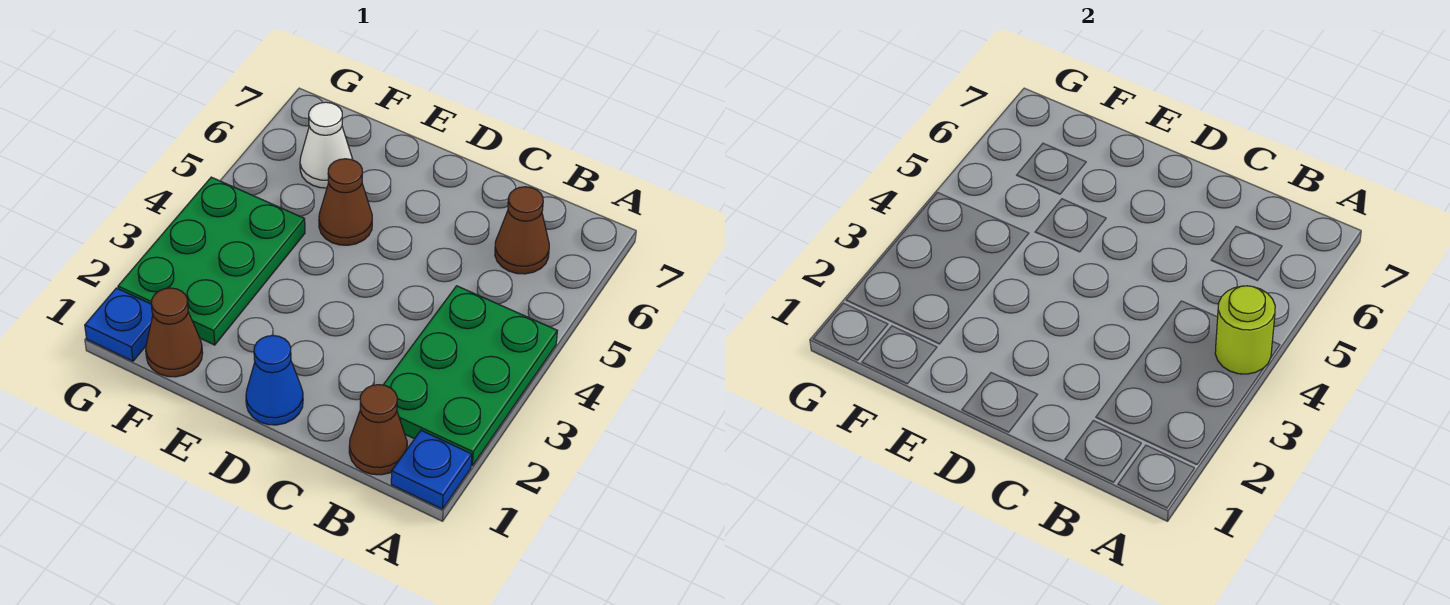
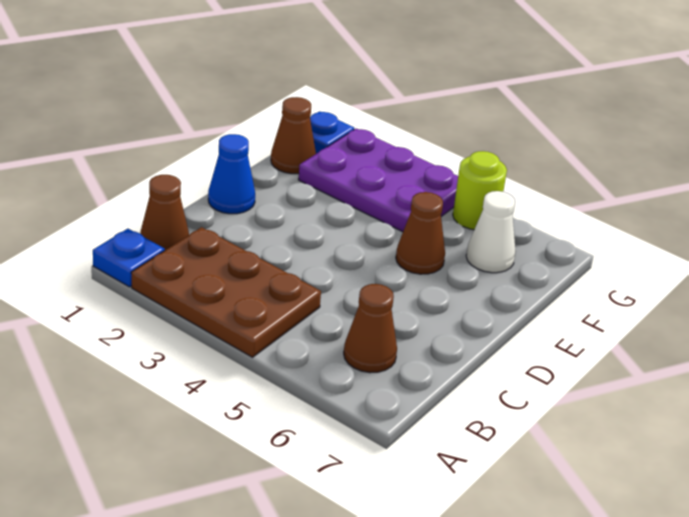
green plate A2:B4 level 1 -> brown plate A2:B4 level 1
lime round brick A4 level 2 -> lime round brick G5 level 1
green plate F2:G4 level 1 -> purple plate F2:G4 level 1

